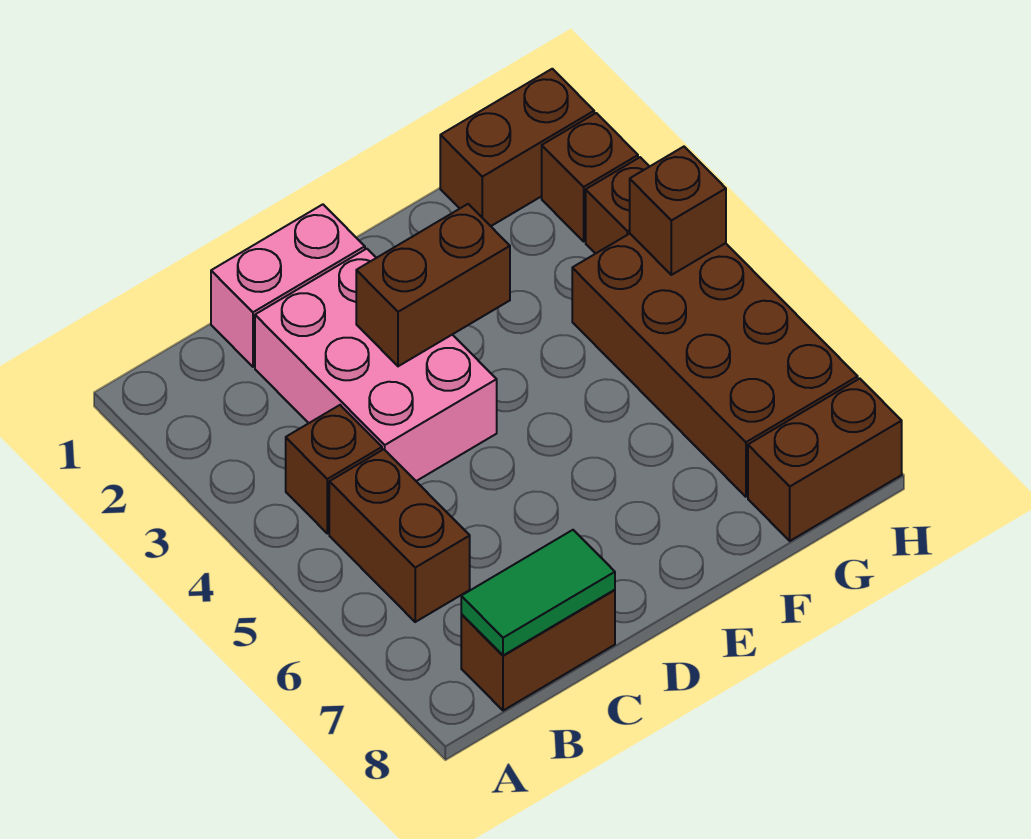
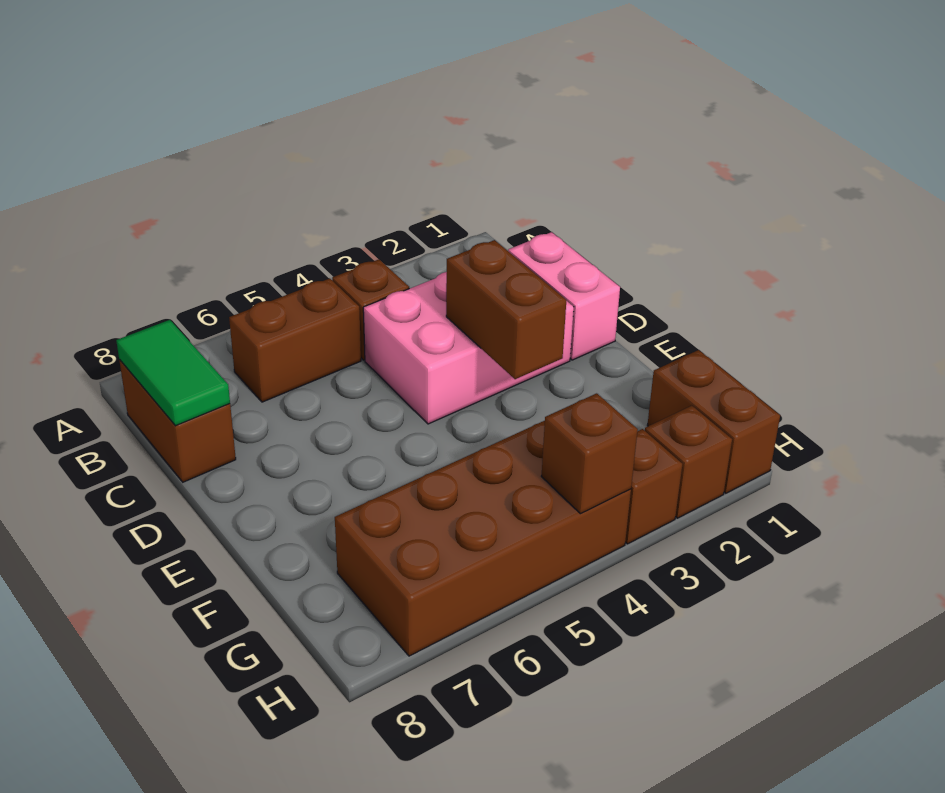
brown brick G8:H8 level 1 -> none

